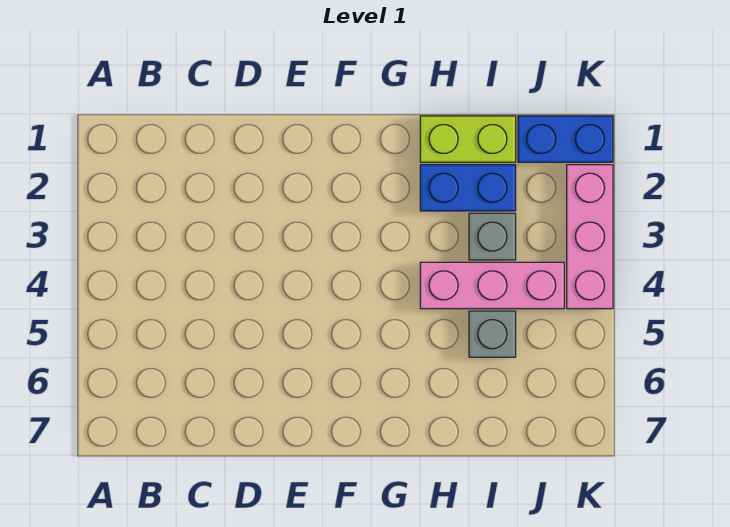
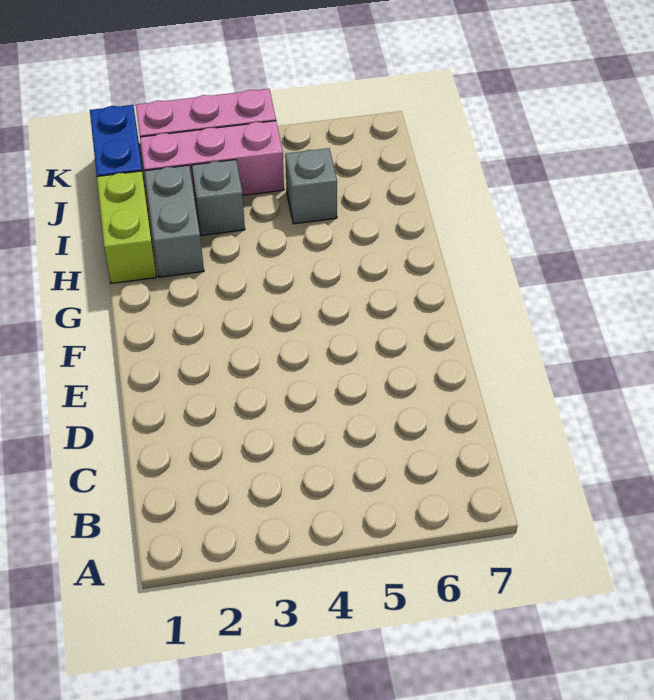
blue brick H2:I2 level 1 -> grey brick H2:I2 level 1
pink brick H4:J4 level 1 -> pink brick J2:J4 level 1

